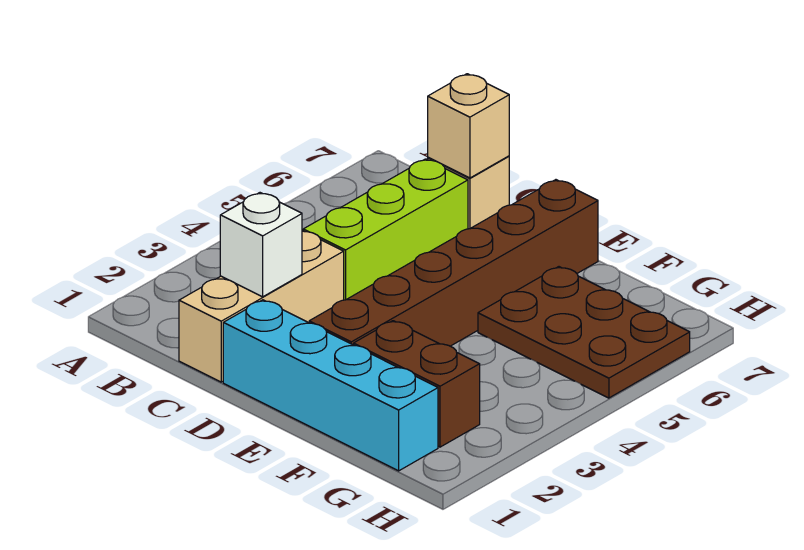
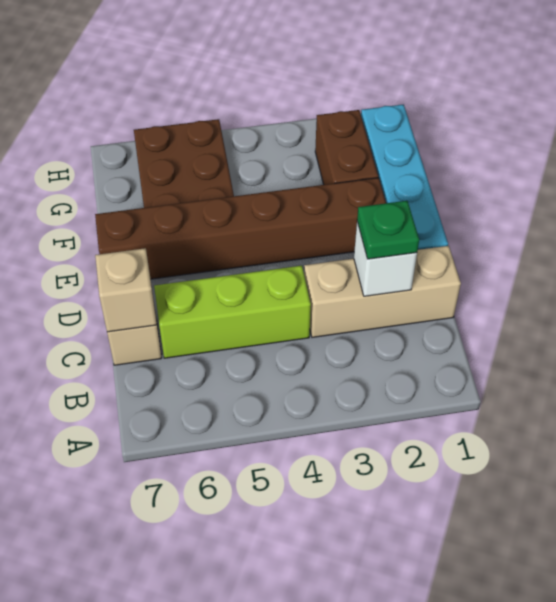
none -> green plate C2 level 3

